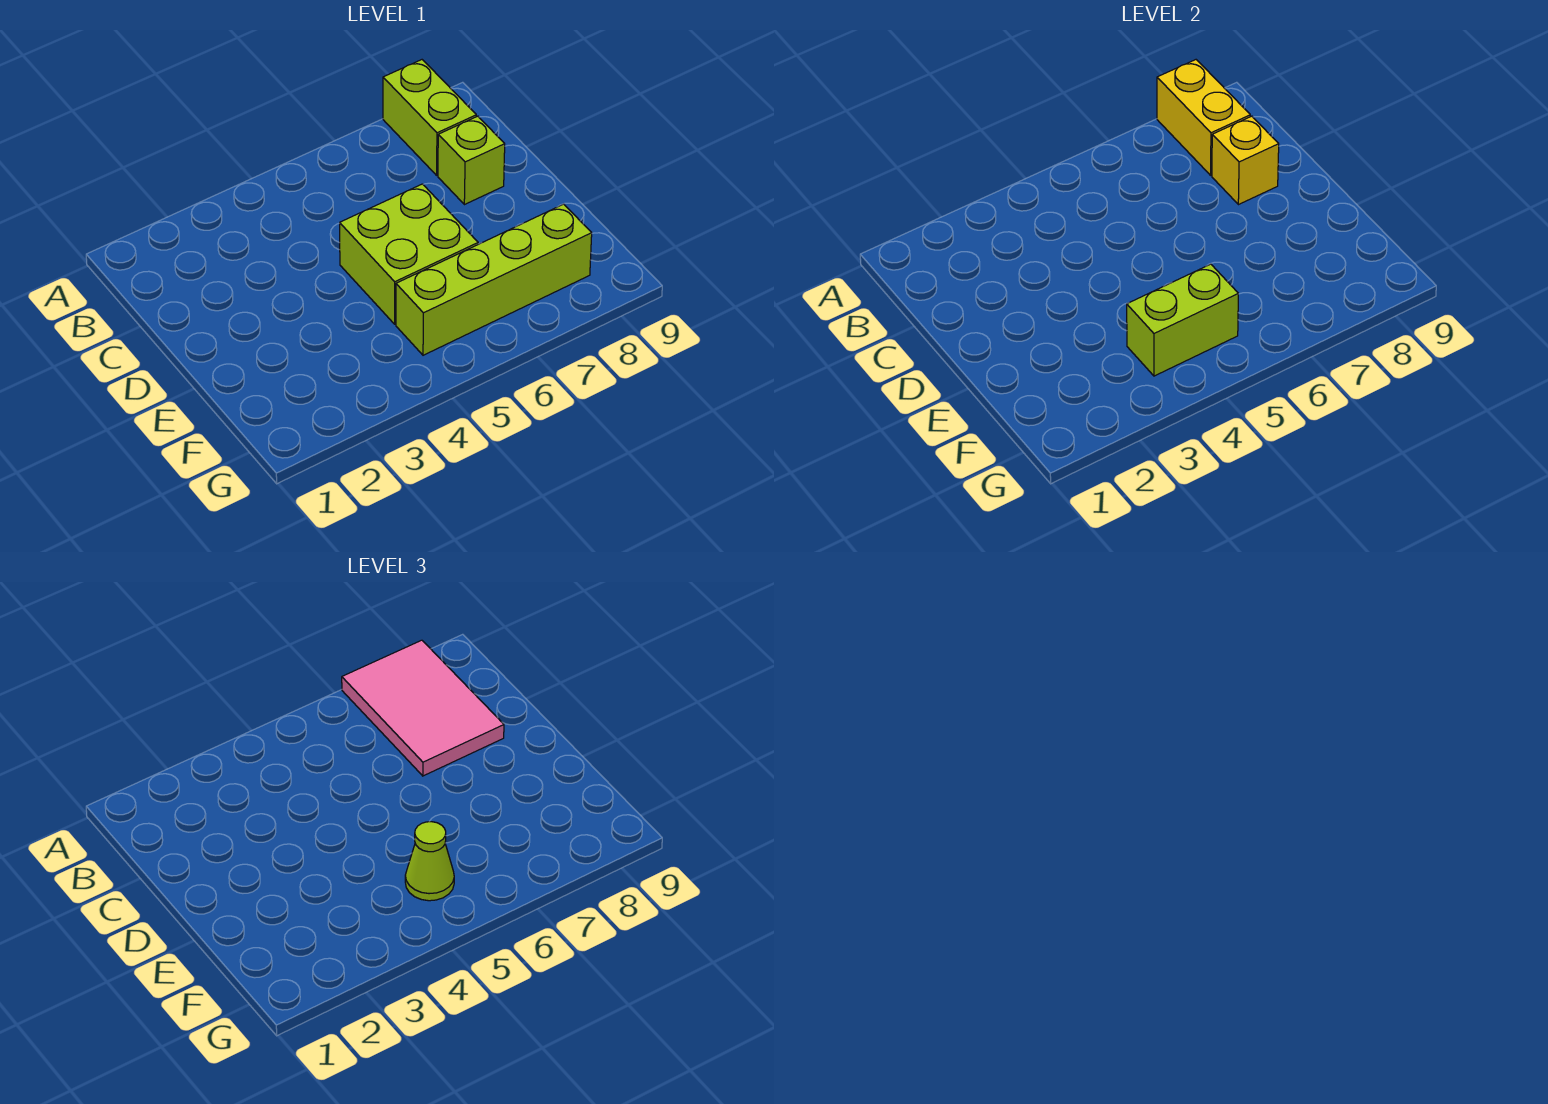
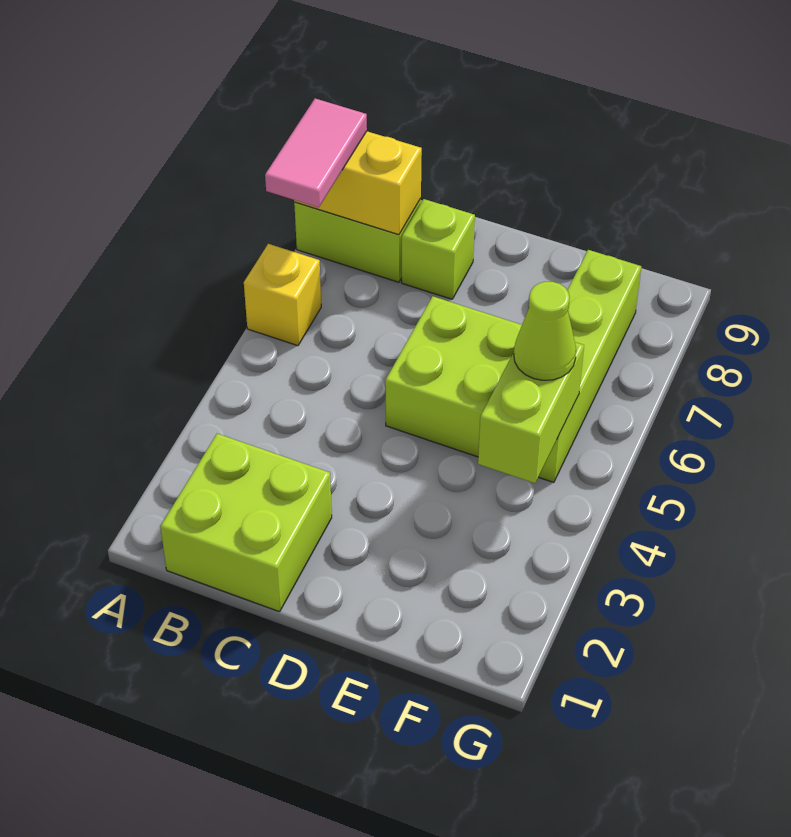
pink tile A7:C8 level 3 -> pink tile A7:A8 level 3
none -> lime brick B1:C2 level 1
yellow brick C8 level 2 -> yellow brick A6 level 1

